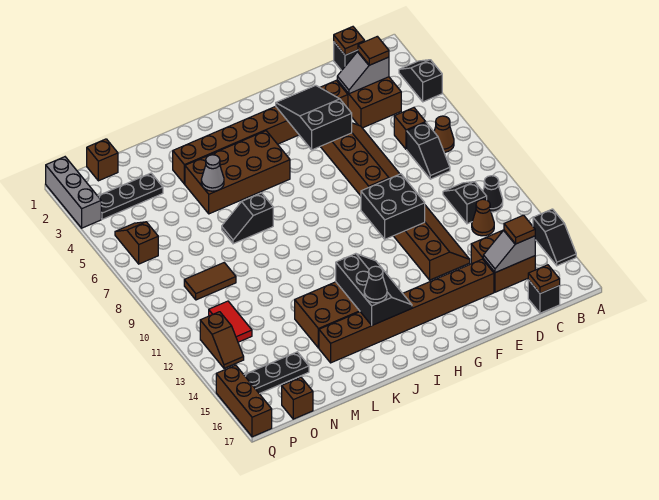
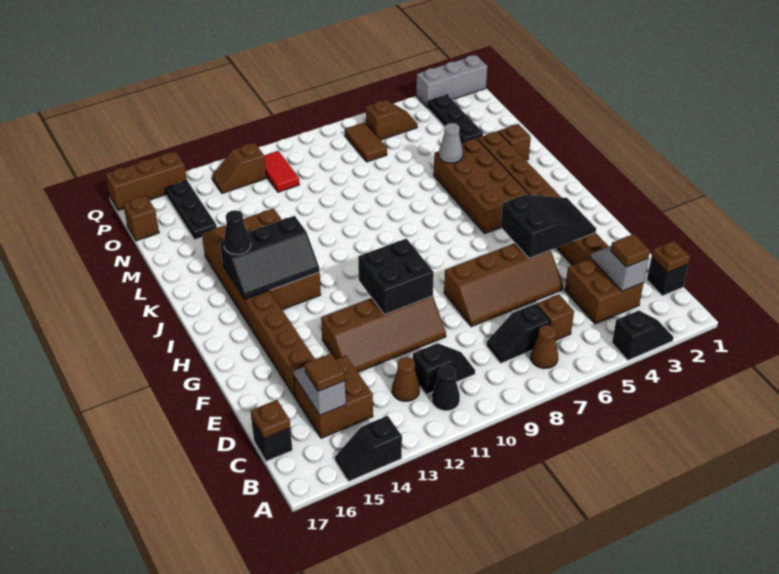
black slope K7:L7 level 1 top K -> none
brown tile N9:O9 level 1 -> brown tile O7:P7 level 1
brown brick O1 level 1 -> brown brick L2 level 1
red tile O11:O12 level 1 -> red tile O11:P11 level 1

